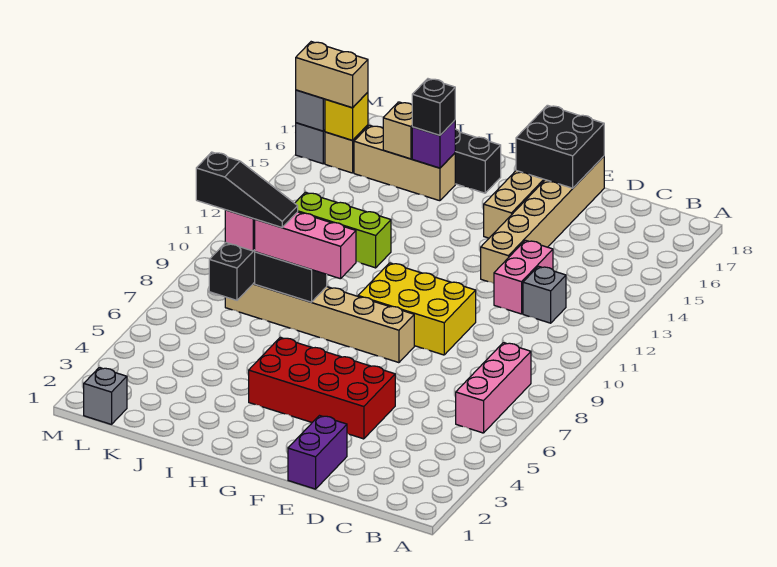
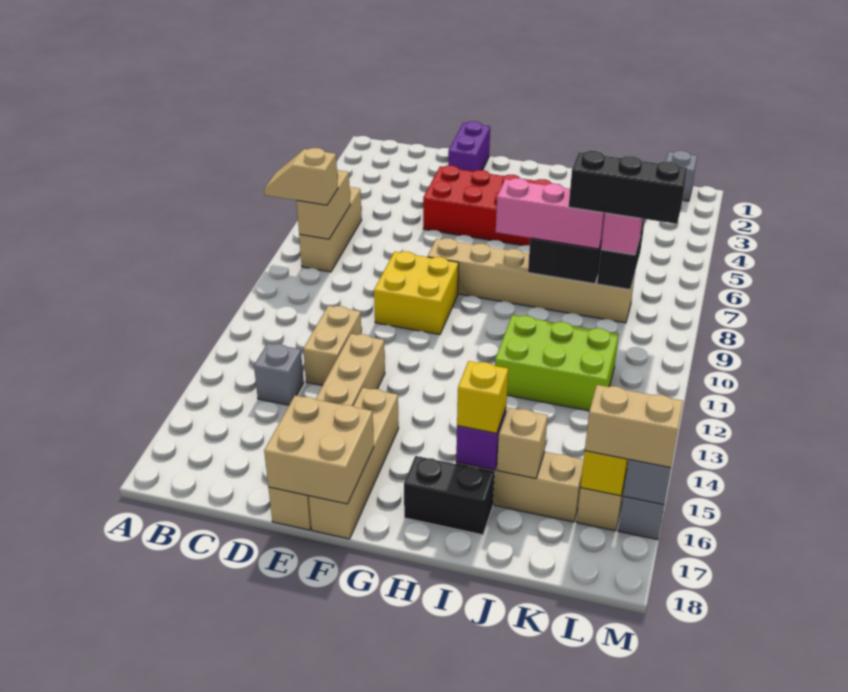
none -> tan slope A8:B8 level 3 top B
pink brick B6:B8 level 1 -> tan brick B6:B8 level 1
none -> tan brick B7:B8 level 2
grey brick C12 level 1 -> grey brick C14 level 1
pink brick D12:D13 level 1 -> tan brick D12:D13 level 1
yellow brick E9:G10 level 1 -> yellow brick E9:F10 level 1
black brick E17:F18 level 2 -> tan brick E17:F18 level 2
lime brick I12:K12 level 1 -> lime brick I11:K12 level 1
black brick I16 level 3 -> yellow brick I16 level 3
black slope J8:L8 level 4 top L -> black brick J8:L8 level 4

